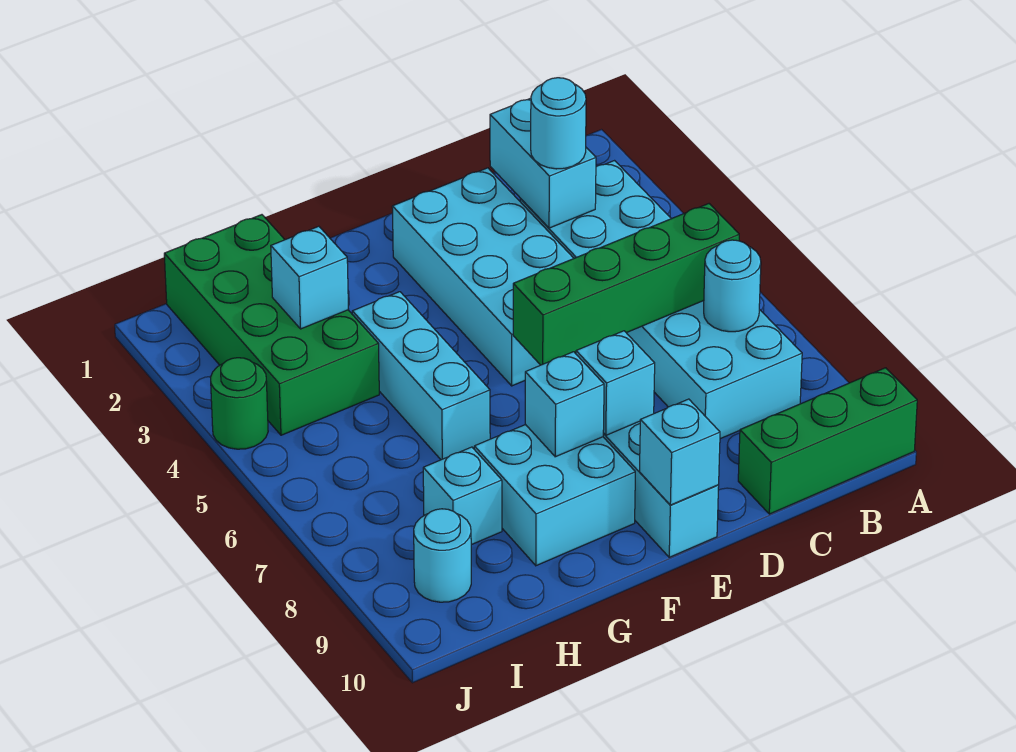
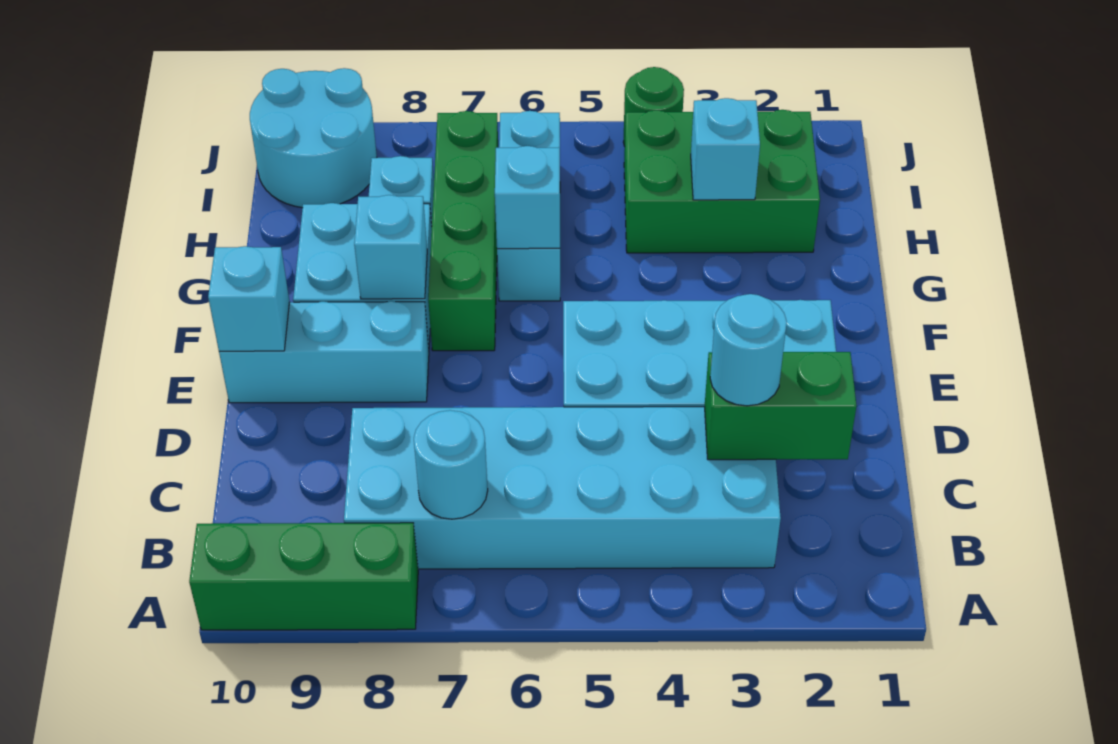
green brick A10:C10 level 1 -> green brick A8:A10 level 1
green brick B6:E6 level 2 -> green brick F7:I7 level 1
cyan brick C2:C3 level 2 -> green brick C2:C3 level 2
cyan brick E8 level 2 -> cyan brick G6 level 2
cyan brick G4:G6 level 1 -> cyan brick G6:I6 level 1
green brick H1:I4 level 1 -> green brick H2:I4 level 1
cyan round brick I9 level 1 -> cyan round brick I9:J10 level 1

